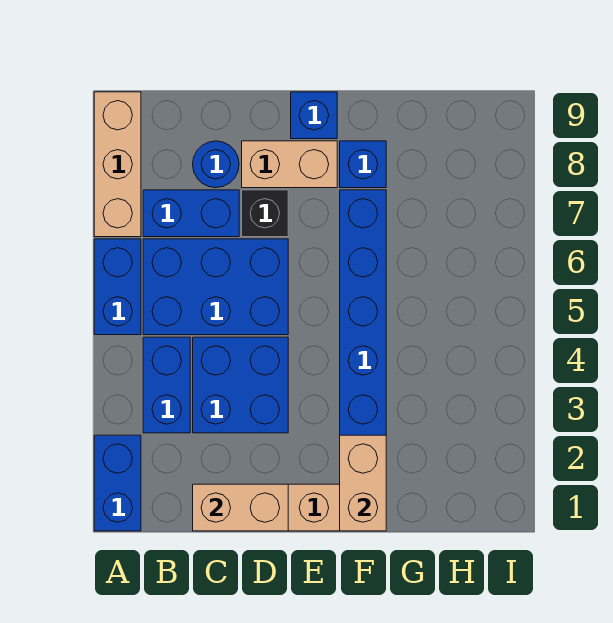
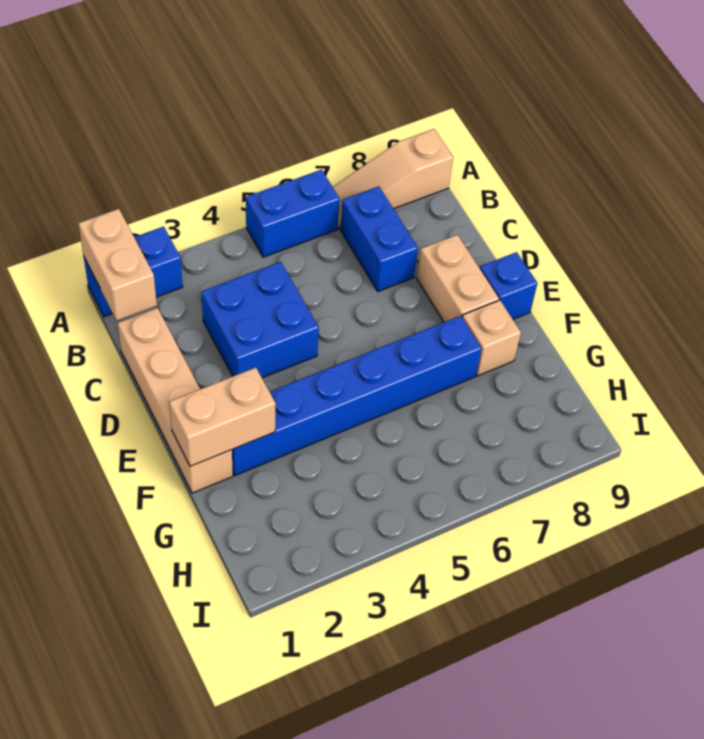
tan brick A7:A9 level 1 -> tan slope A7:A9 level 1 top 9
blue brick B3:B4 level 1 -> none
blue brick B5:D6 level 1 -> none
tan brick C1:D1 level 2 -> tan brick A1:B1 level 2
blue round brick C8 level 1 -> none
black brick D7 level 1 -> none
blue brick F8 level 1 -> tan brick F8 level 1

